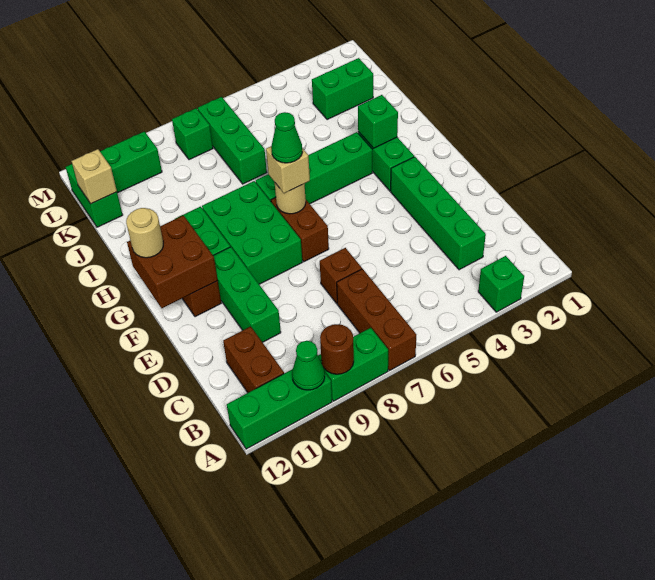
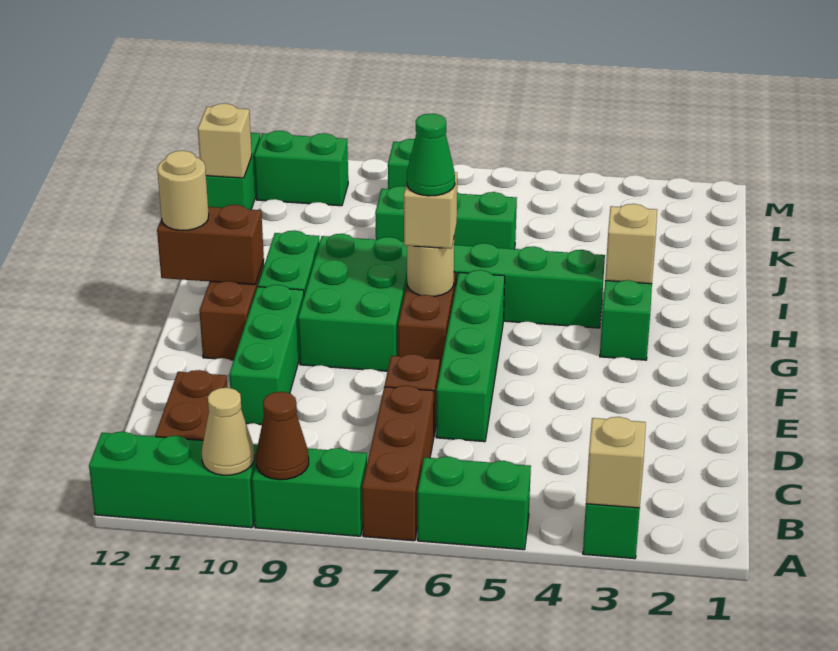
none -> tan brick A3 level 2
brown round brick A9 level 2 -> brown cone A9 level 2
green cone A10 level 2 -> tan cone A10 level 2
green brick C3:F3 level 1 -> green brick D6:G6 level 1
brown brick F11:G12 level 2 -> brown brick G11:G12 level 2
green brick H3 level 2 -> tan brick H3 level 2
green brick J7:L7 level 1 -> green brick J6:J8 level 1
green brick K2:K3 level 1 -> green brick A5:A6 level 1

